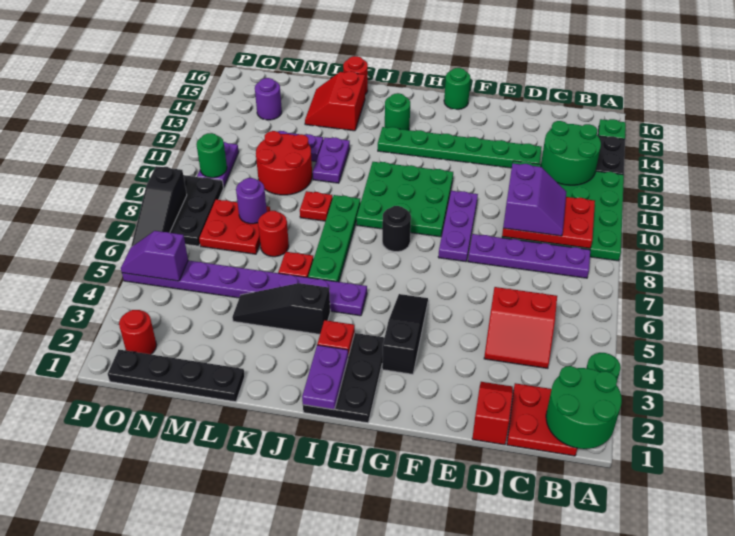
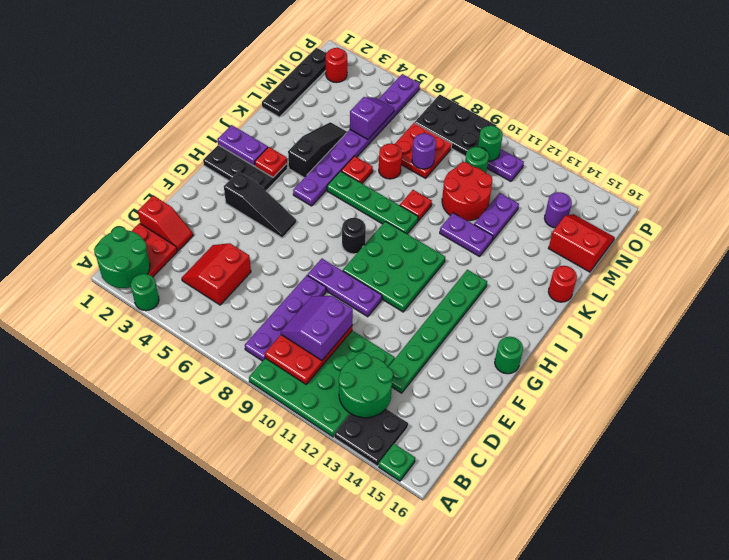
purple slope C9:D10 level 3 top D -> purple slope C9:D10 level 3 top 10
green round brick I14 level 1 -> green round brick N10 level 1
red slope K14:L15 level 1 top K -> red slope M15:N16 level 1 top M
purple slope O5:P5 level 2 top O -> purple slope M5:N5 level 2 top M
black slope P6:P8 level 2 top 8 -> none

